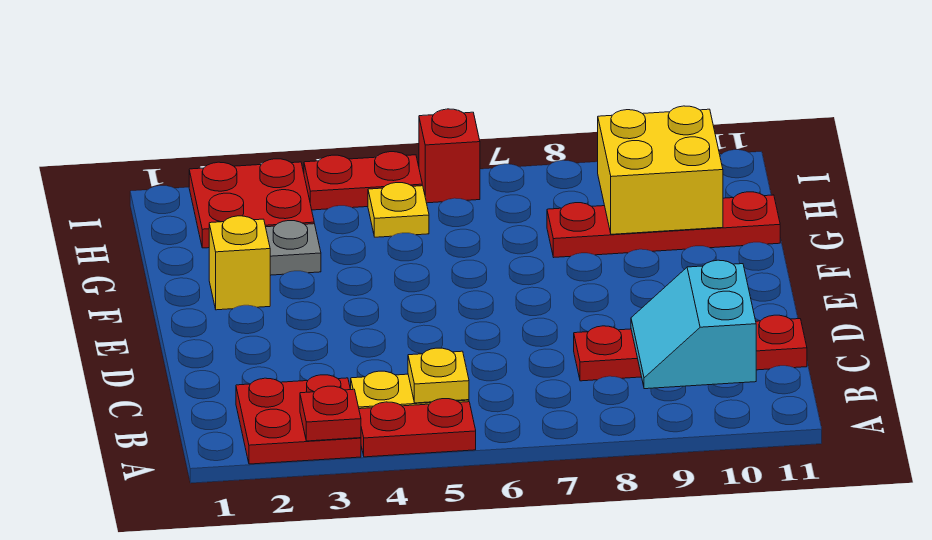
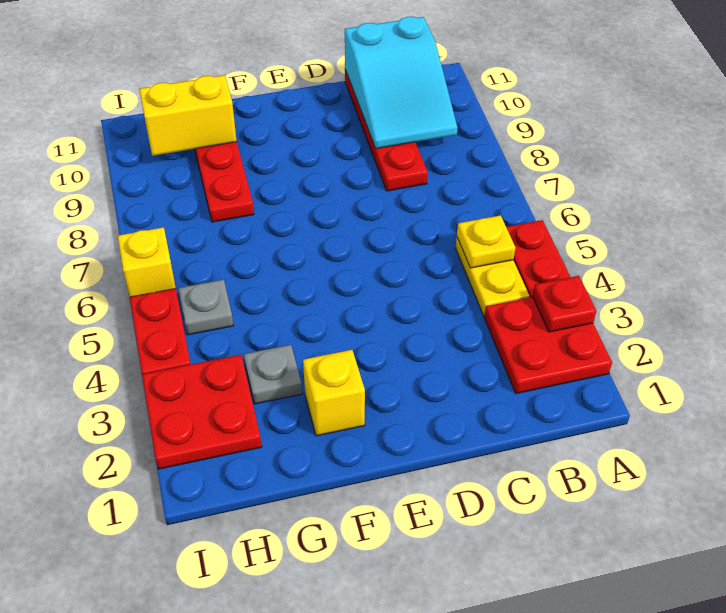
cyan slope B9:C10 level 2 top 10 -> cyan slope B9:C11 level 2 top 11
yellow brick G9:H10 level 2 -> yellow brick G10:H10 level 2
yellow plate H5 level 1 -> grey plate H5 level 1
red brick I6 level 1 -> yellow brick I6 level 1

